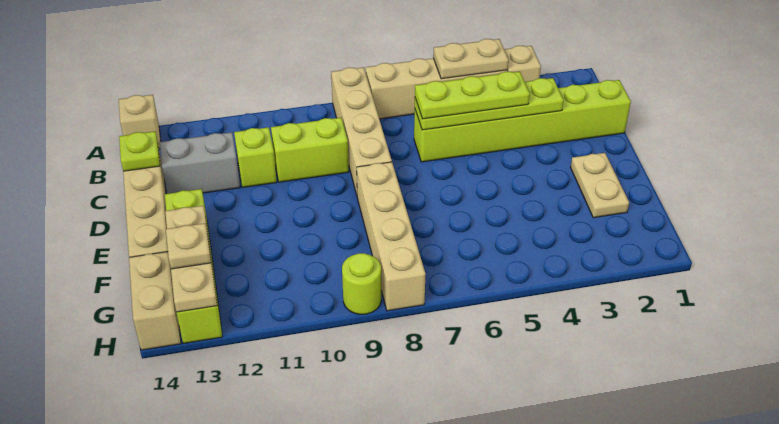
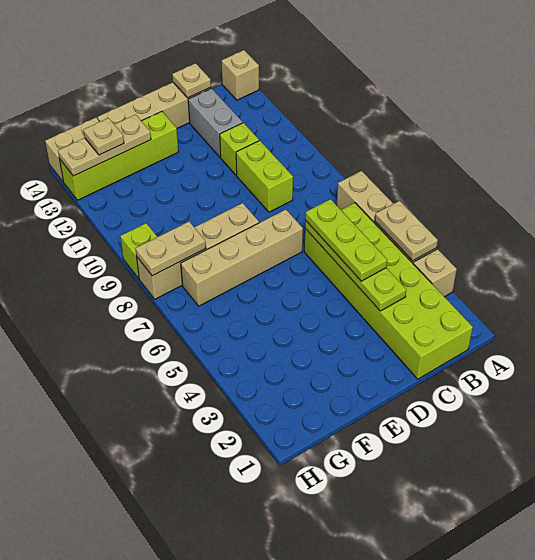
tan brick A8:D8 level 1 -> tan brick D7:G7 level 1
lime brick C1:C6 level 1 -> lime brick B1:C6 level 1
lime plate C14 level 2 -> tan plate C14 level 2
tan plate E2:F2 level 1 -> tan plate G8:H8 level 2
lime round brick H9 level 1 -> lime brick H9 level 1

